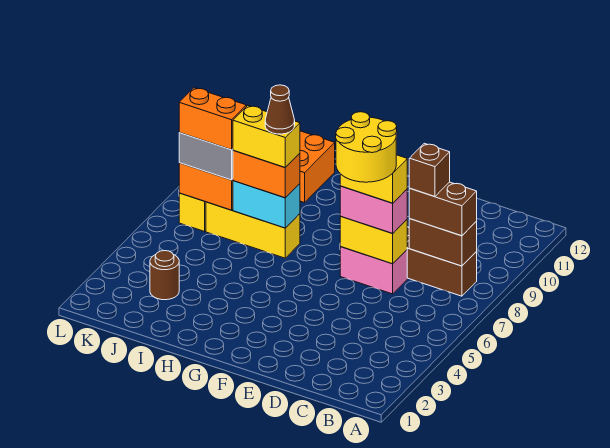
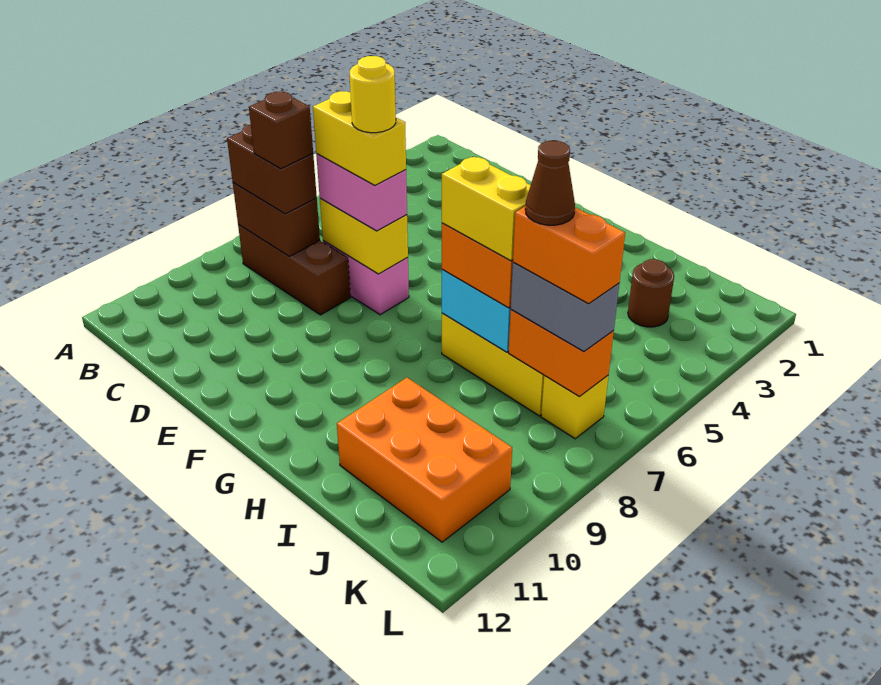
yellow round brick D6:E7 level 5 -> yellow round brick E7 level 5
brown cone H7 level 5 -> brown cone J7 level 5

